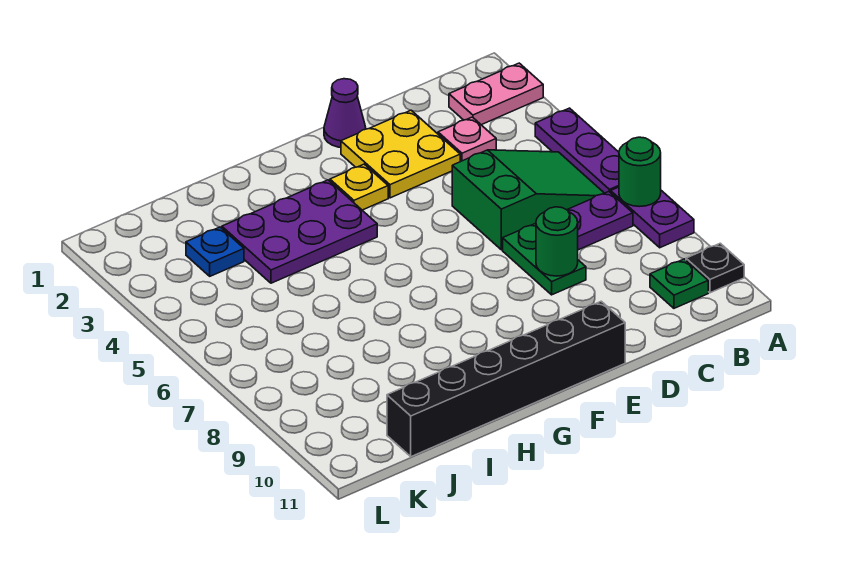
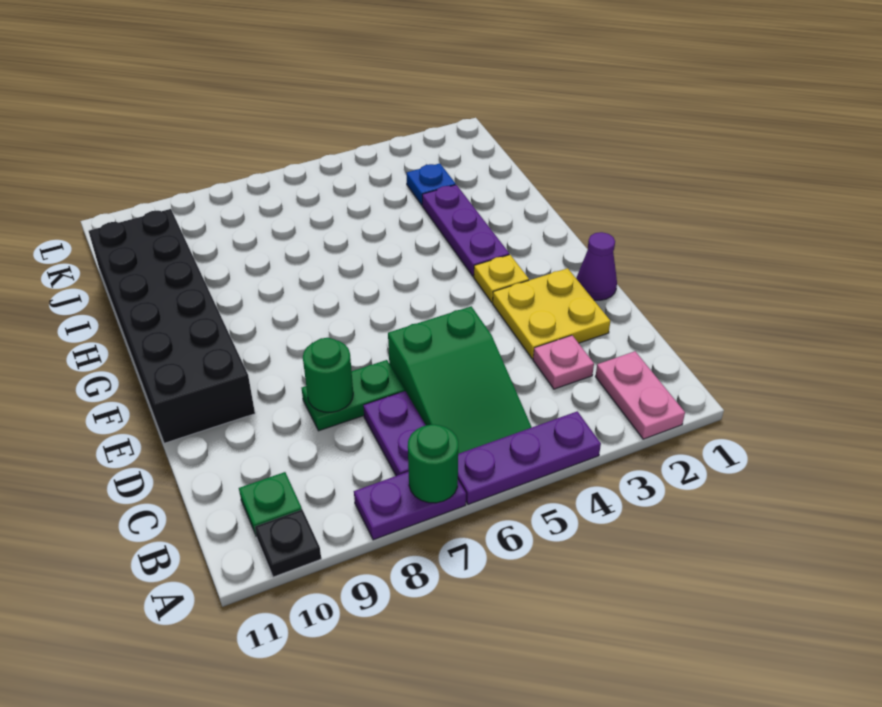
black brick E11:J11 level 1 -> black brick E10:J11 level 1
purple plate G3:I4 level 1 -> purple plate G3:I3 level 1

